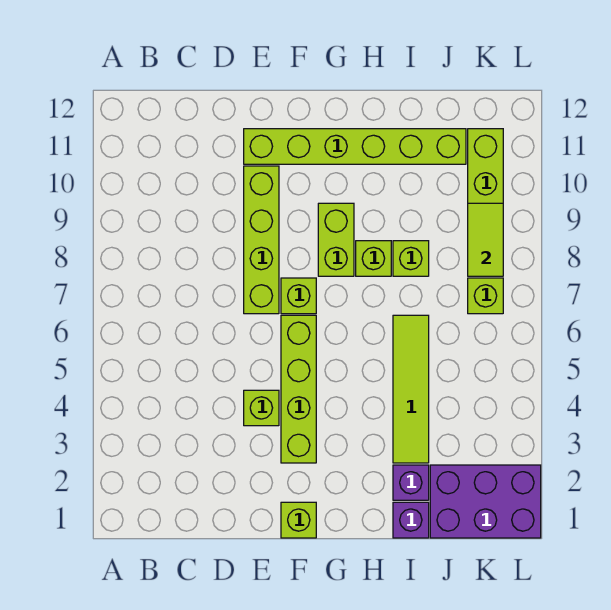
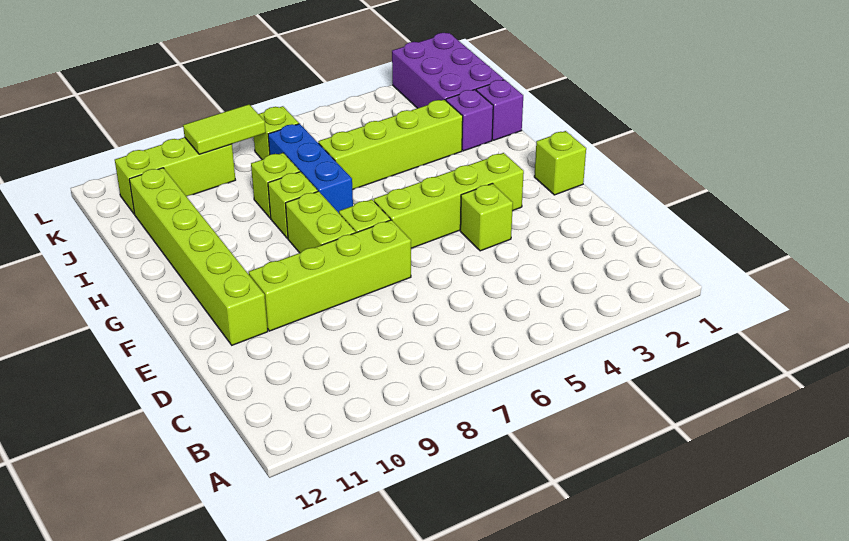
lime brick G8:G9 level 1 -> lime brick F8:G8 level 1
none -> blue brick H7:J7 level 1
lime tile I3:I6 level 1 -> lime brick I3:I6 level 1

